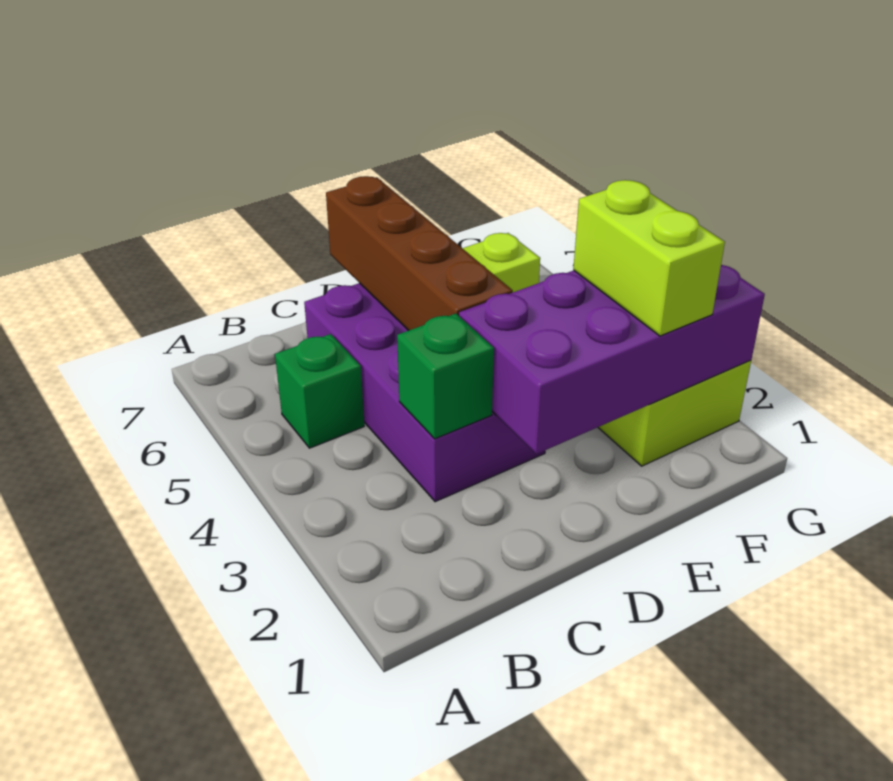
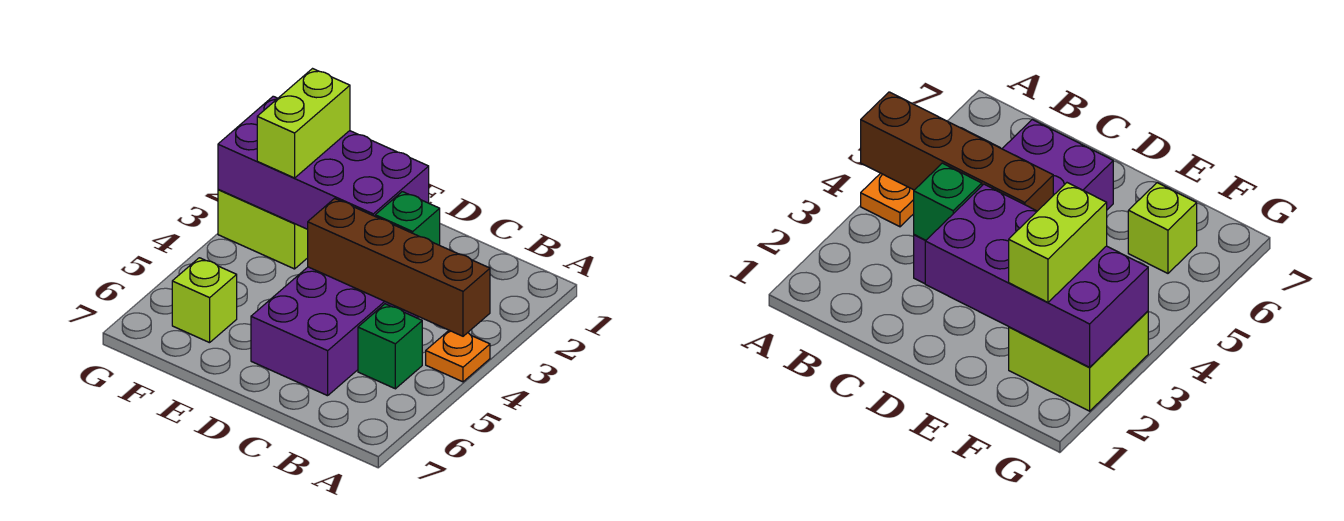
none -> orange plate A4 level 1
brown brick D4:D7 level 2 -> brown brick A4:D4 level 2

